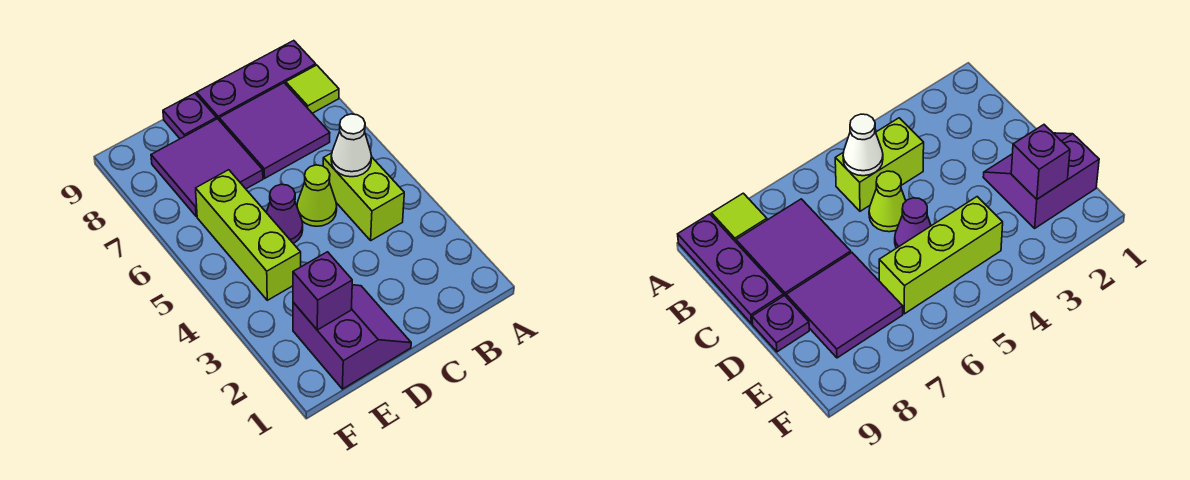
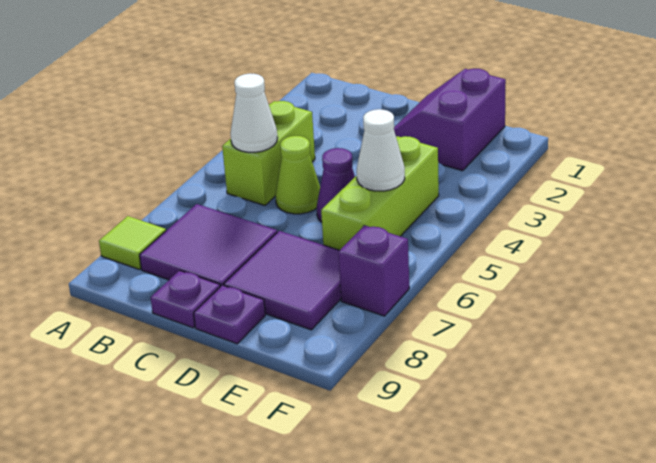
purple plate A9:C9 level 1 -> purple plate C9 level 1
purple brick E2 level 2 -> purple brick F7 level 1
none -> white cone E5 level 2

